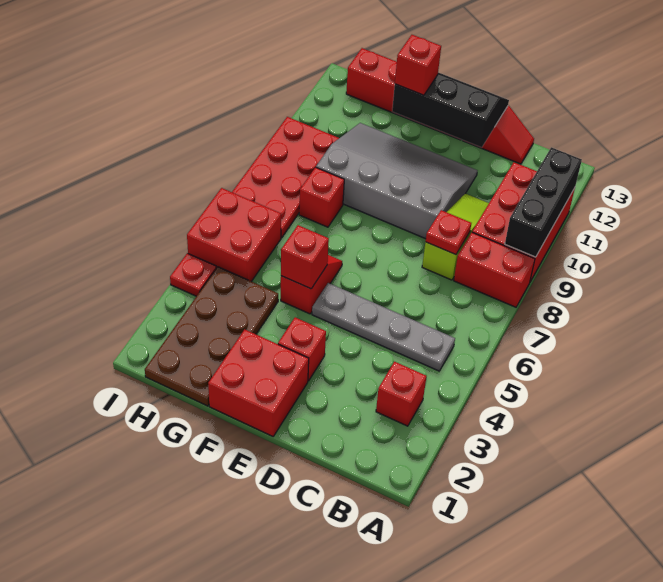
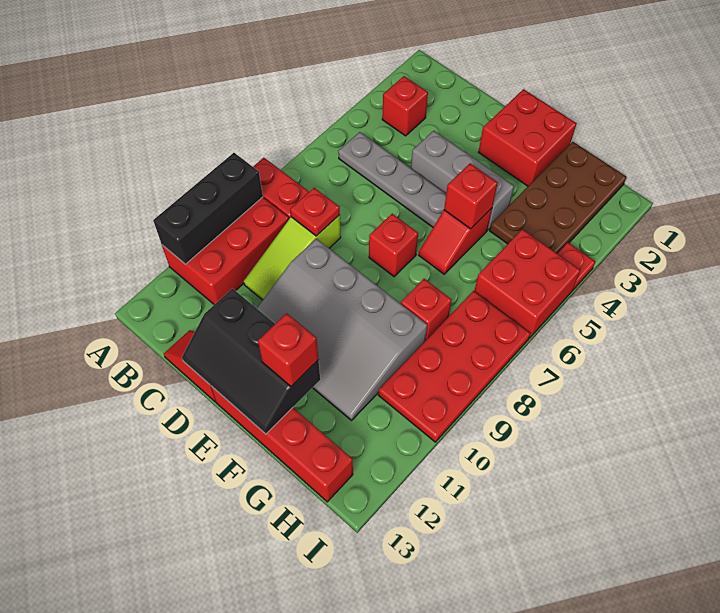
none -> grey brick D4:F4 level 1
red brick E3 level 1 -> red brick E7 level 1

